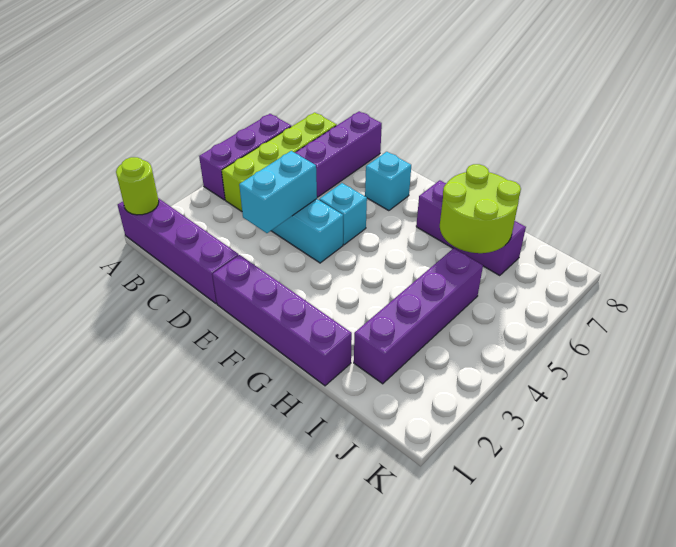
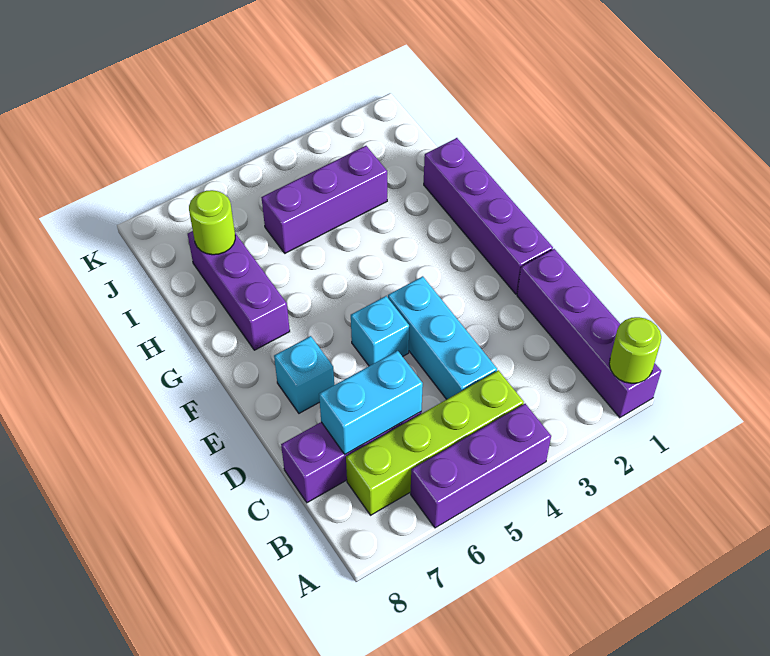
cyan brick D3:D4 level 2 -> cyan brick C6:C7 level 2
lime round brick H6:I7 level 2 -> lime round brick I7 level 2
purple brick I2:I5 level 1 -> purple brick I3:I5 level 1

